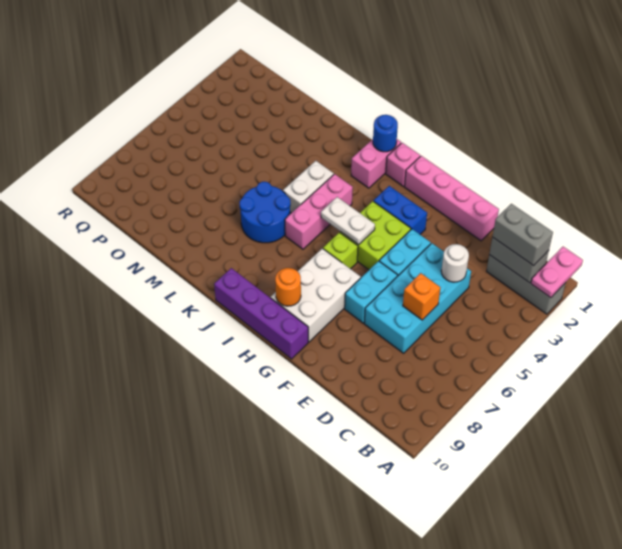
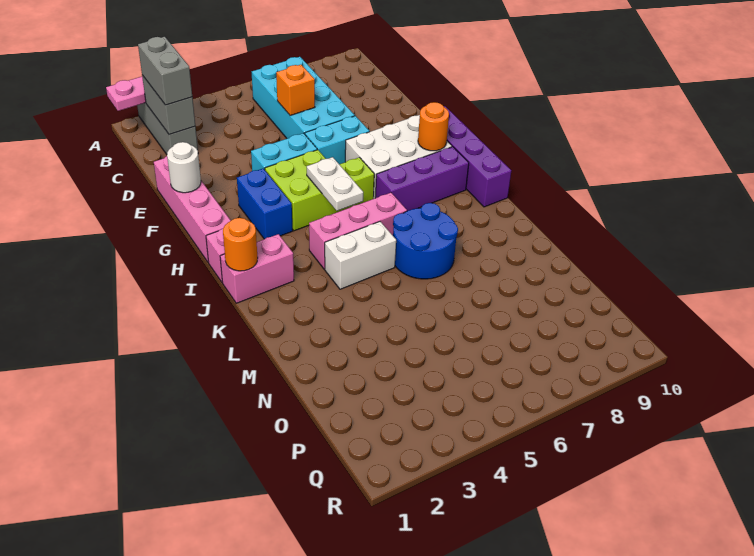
cyan brick D4:E7 level 1 -> cyan brick B6:E7 level 1
white round brick D4 level 2 -> white round brick F1 level 2
none -> purple brick I7:I9 level 1
blue round brick J1 level 2 -> orange round brick J1 level 2

